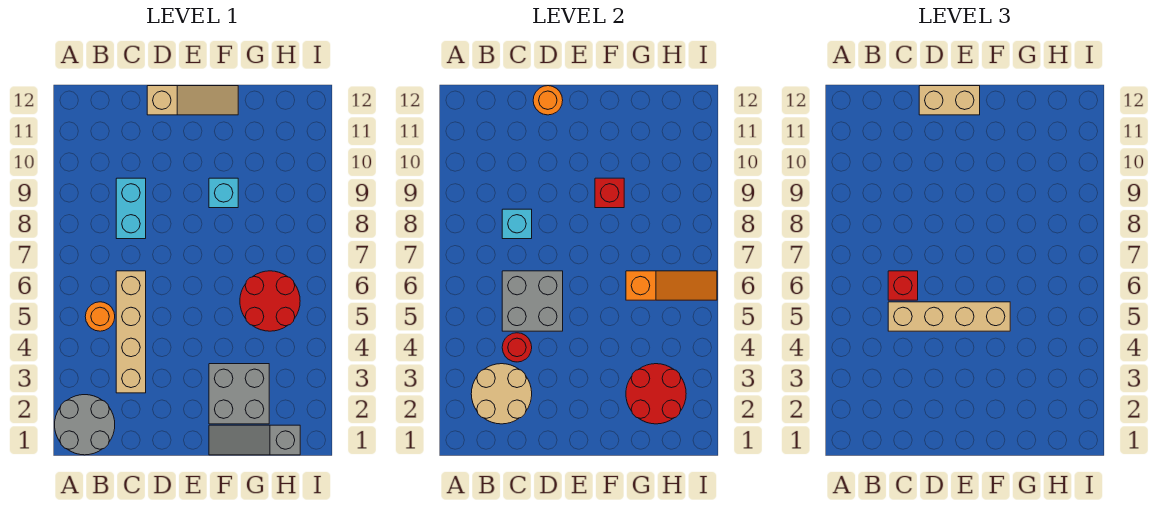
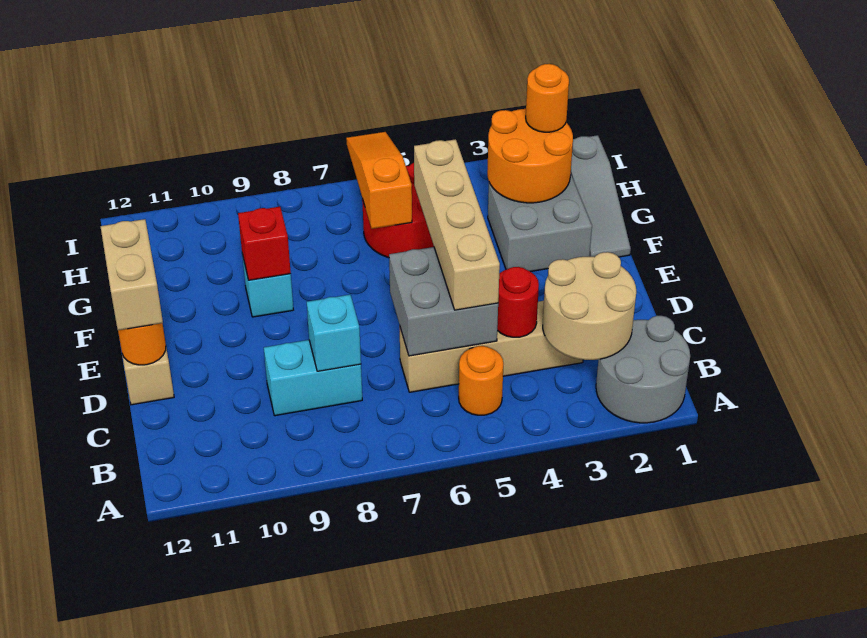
red brick C6 level 3 -> none
red round brick G2:H3 level 2 -> orange round brick G2:H3 level 2
none -> orange round brick H2 level 3

